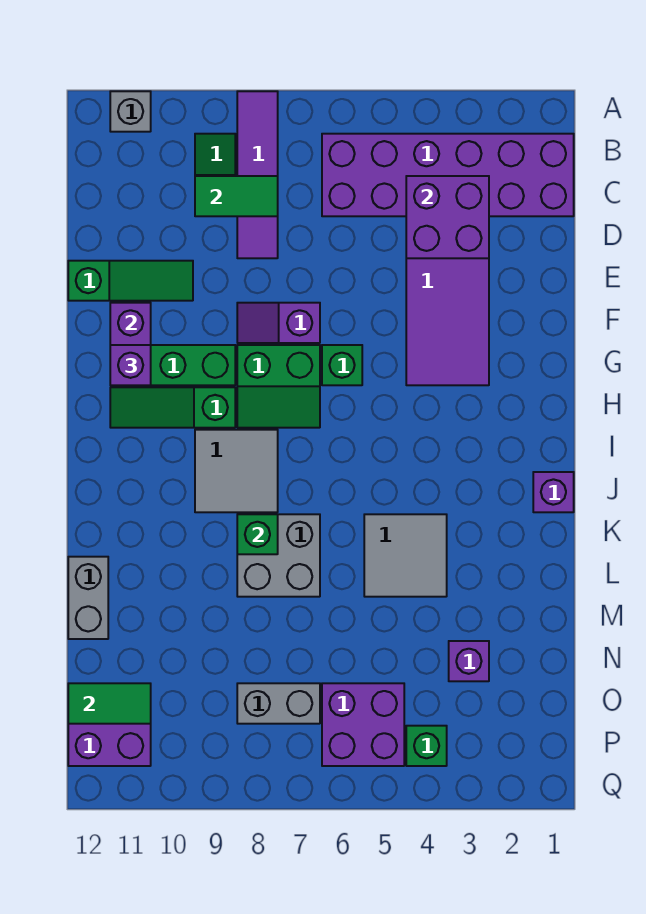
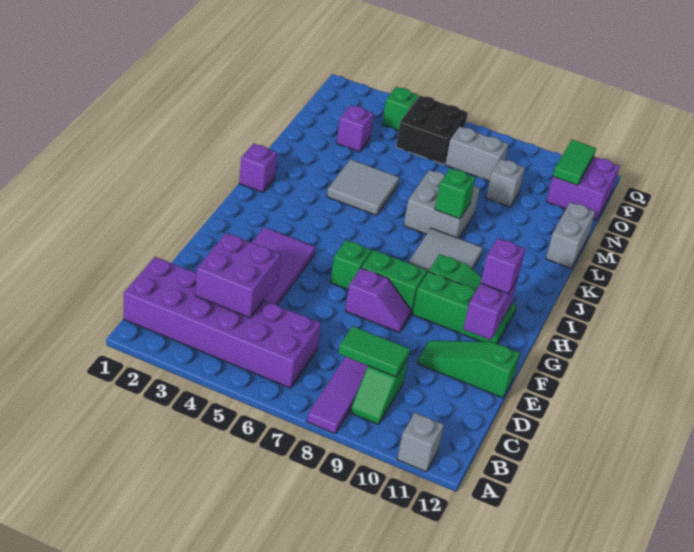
none -> grey brick N9 level 1
purple brick O5:P6 level 1 -> black brick O5:P6 level 1
green tile O11:O12 level 2 -> green tile O11:P11 level 2

